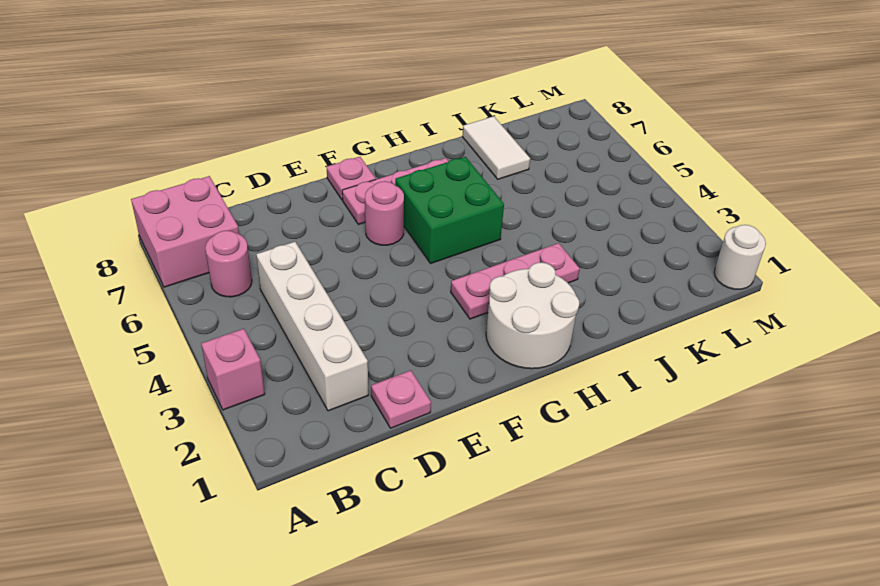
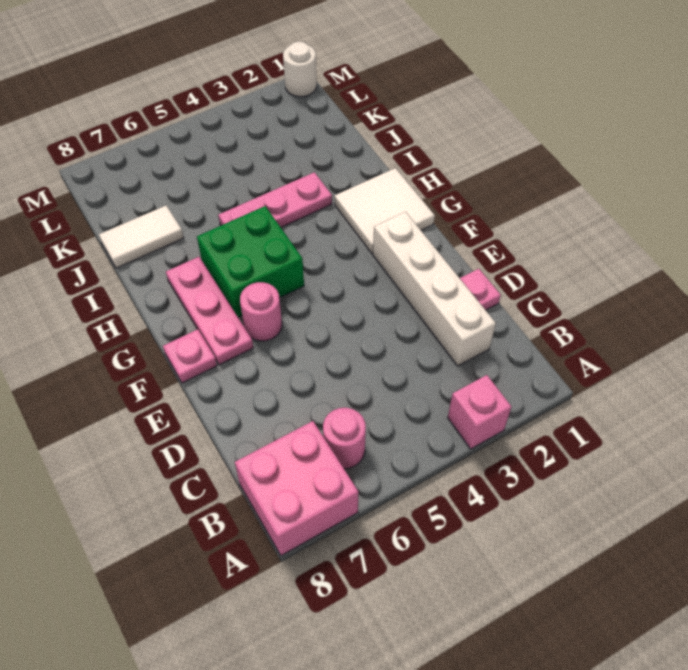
white brick C2:C5 level 1 -> white brick C2:F2 level 1
white round brick G1:H2 level 1 -> white tile G1:H2 level 1
pink plate G3:I3 level 1 -> pink plate I3:I5 level 1

